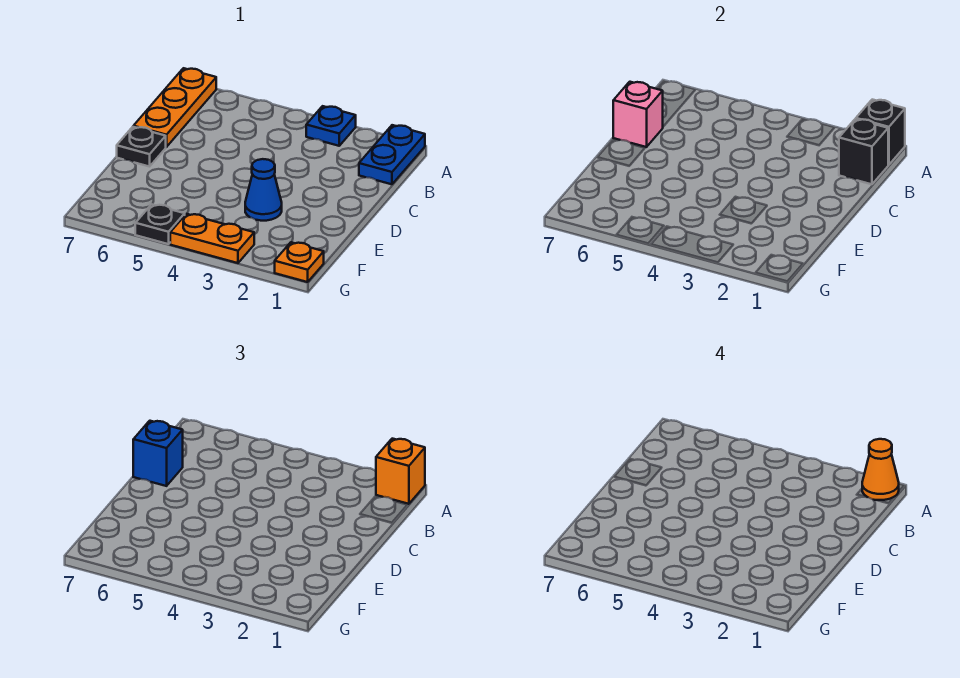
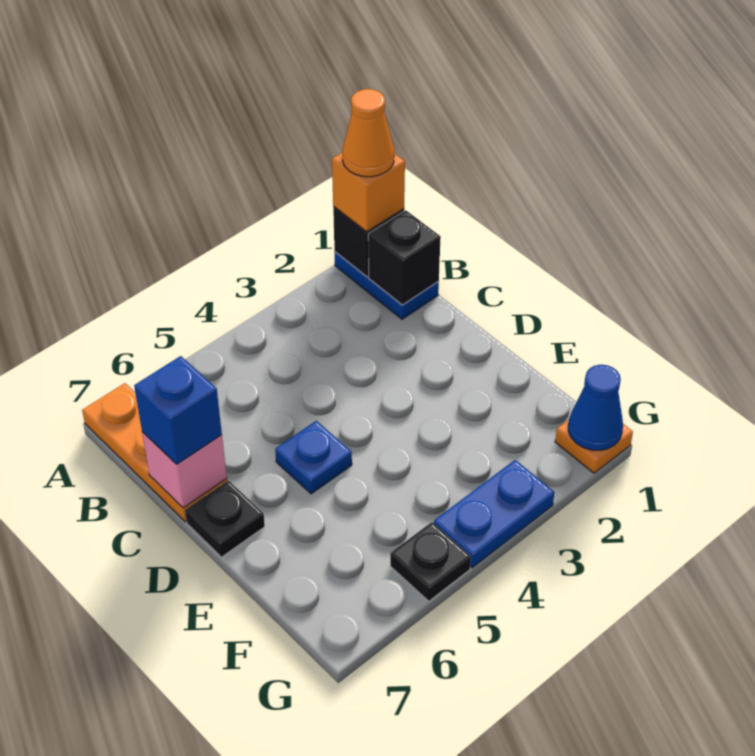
blue plate A3 level 1 -> blue plate D5 level 1
blue cone E3 level 1 -> blue cone G1 level 2
orange plate G3:G4 level 1 -> blue plate G3:G4 level 1

